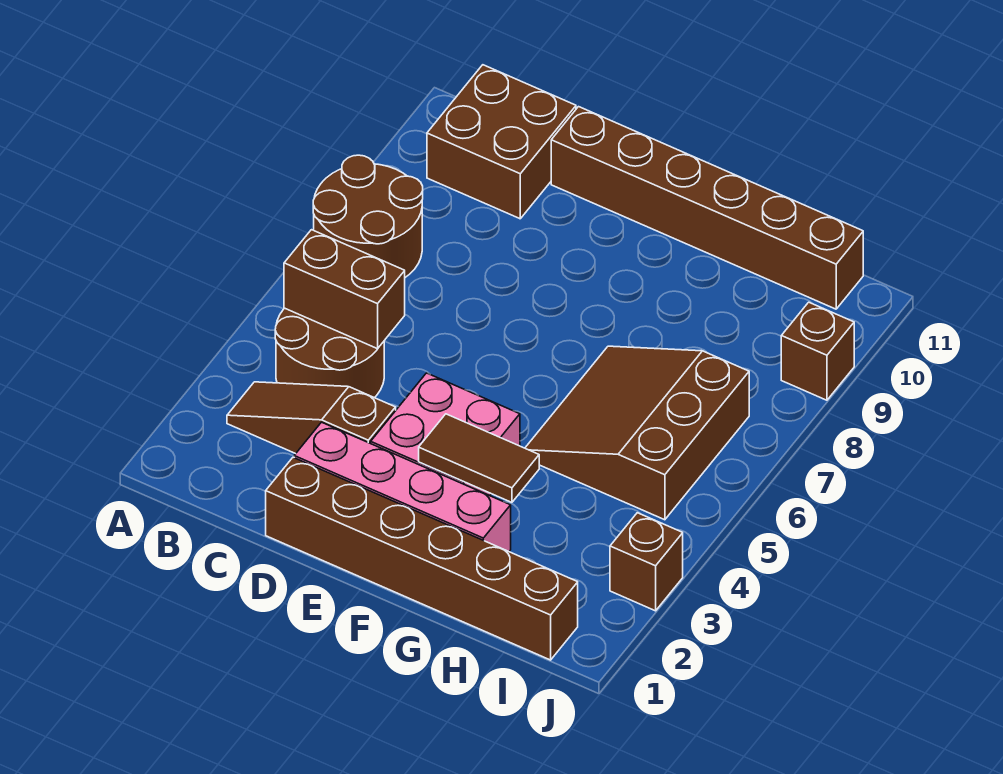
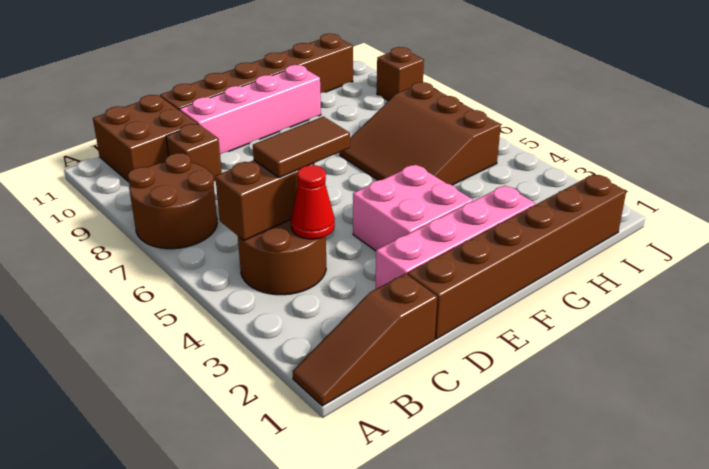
brown slope B3:D3 level 1 top D -> brown slope A1:C1 level 1 top C
none -> red cone C4 level 2
none -> pink brick D10:G10 level 1
brown tile F3:G3 level 2 -> brown tile C5:D5 level 3
brown brick J3 level 1 -> brown brick C9 level 1

